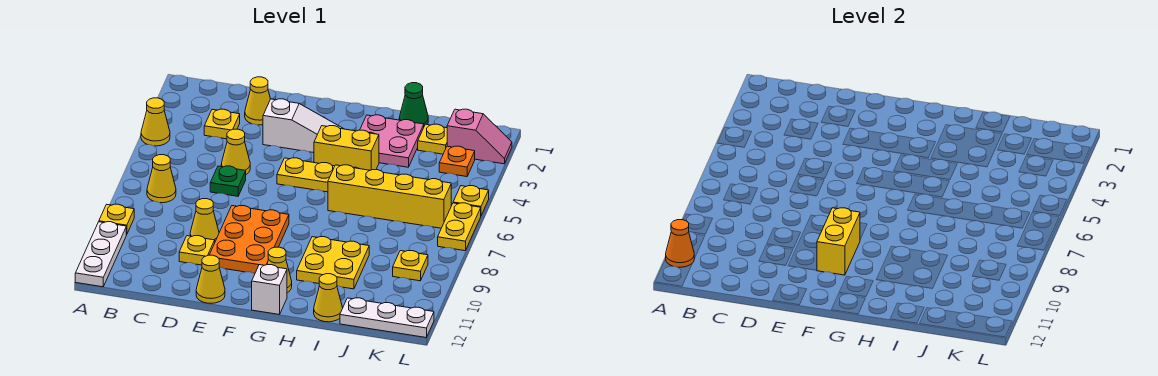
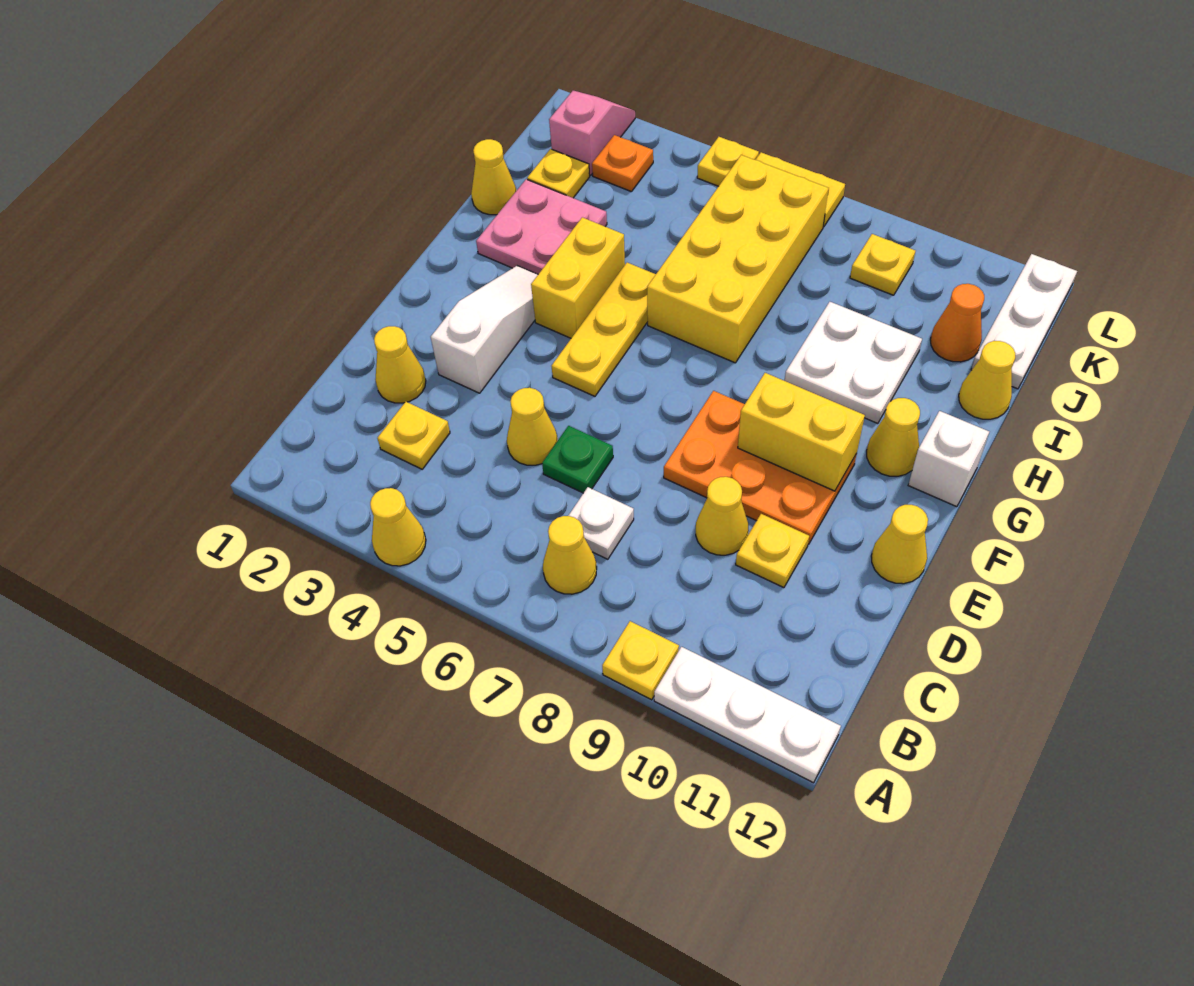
orange cone A11 level 2 -> orange cone J11 level 1
none -> white plate C7 level 1
yellow brick H6:K6 level 1 -> yellow brick H6:K7 level 1
yellow plate H9:I10 level 1 -> white plate H9:I10 level 1
green cone I1 level 1 -> yellow cone I1 level 1

